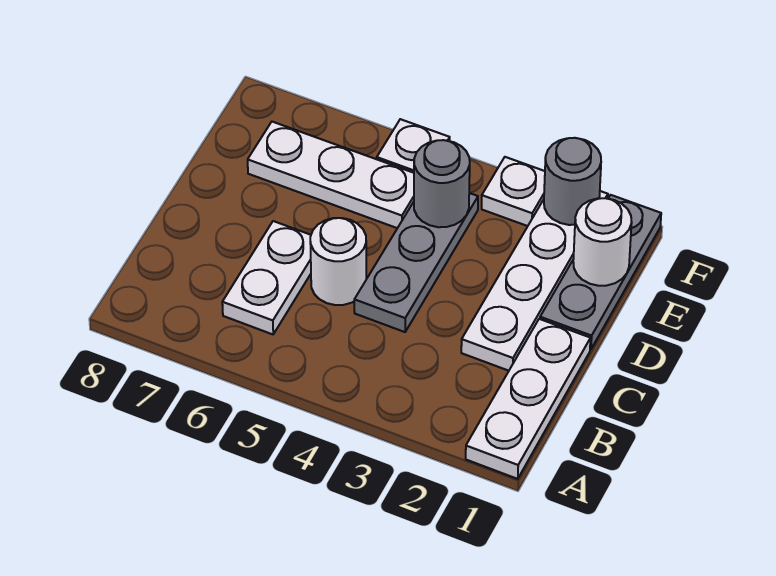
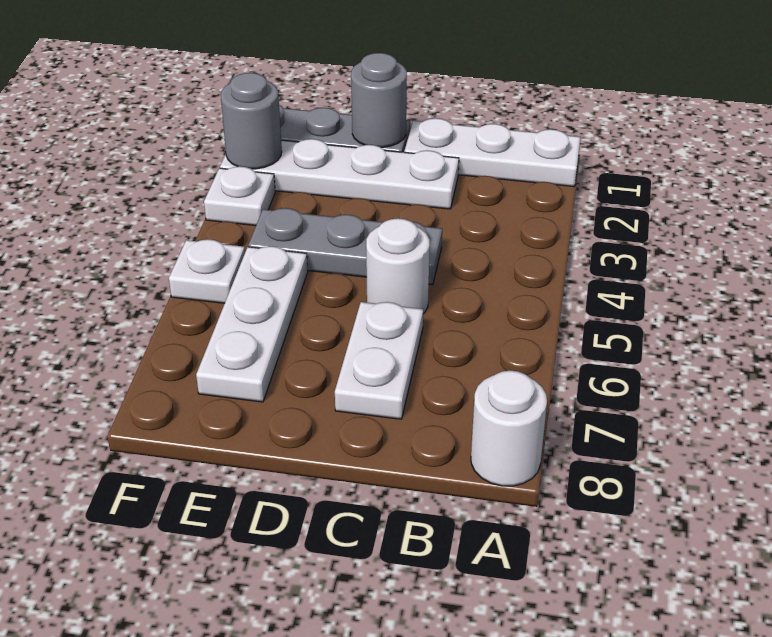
white plate B6:C6 level 1 -> white plate C6:C7 level 1
white round brick E1 level 2 -> white round brick A8 level 1
grey round brick E4 level 2 -> grey round brick D1 level 2

